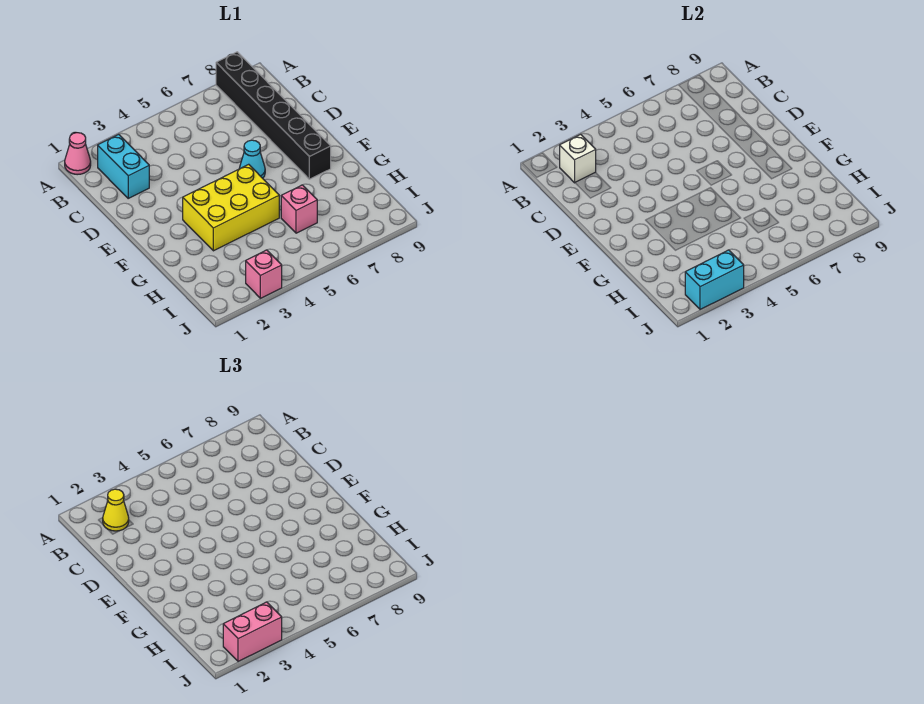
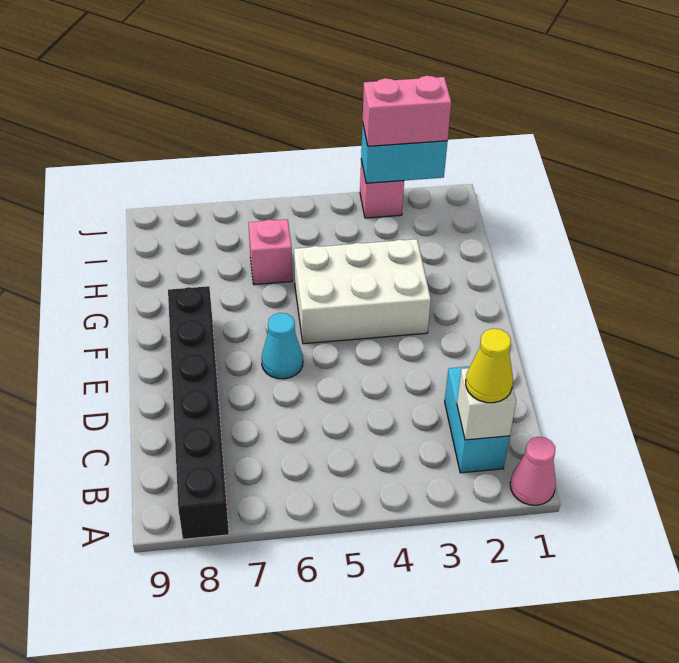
yellow brick F3:G5 level 1 -> white brick F3:G5 level 1

